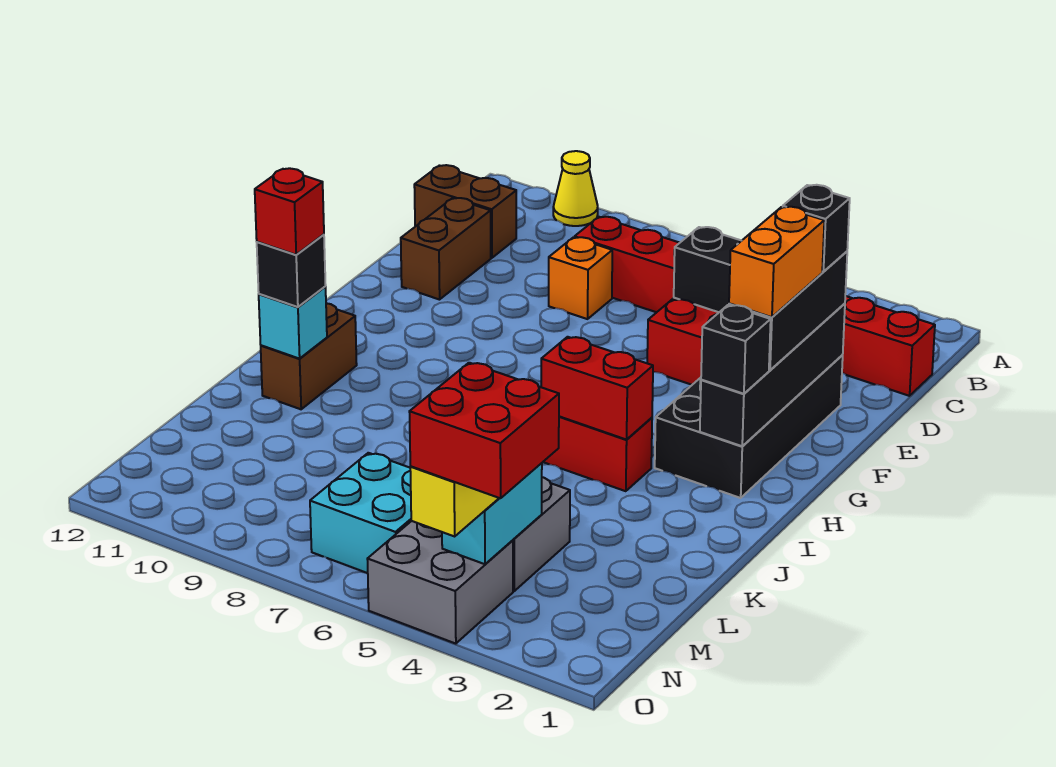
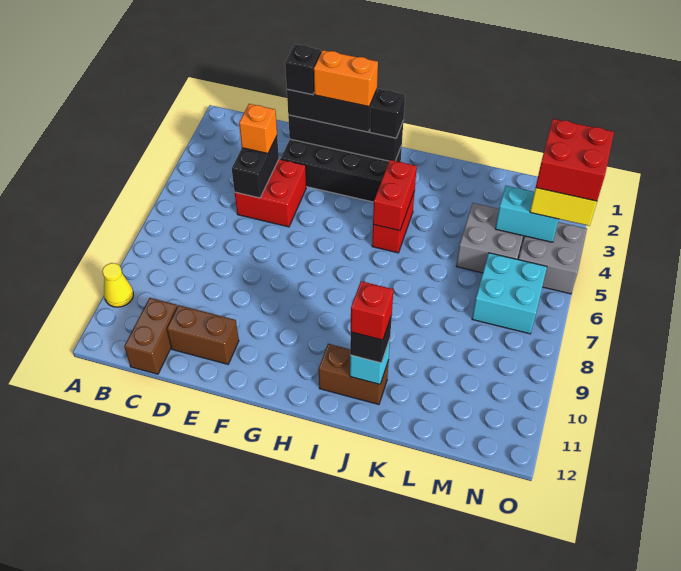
red brick C1:C8 level 1 -> none
orange brick D8 level 1 -> orange brick D4 level 3

